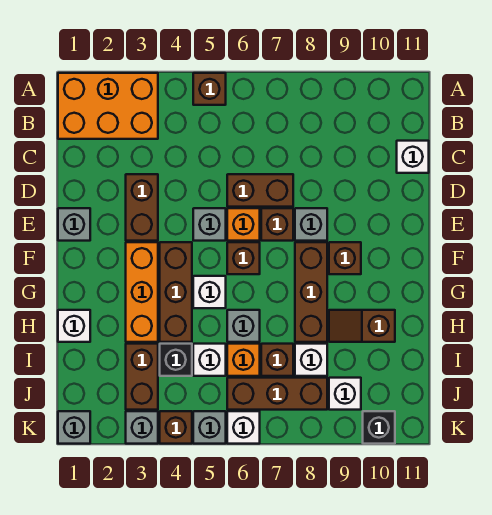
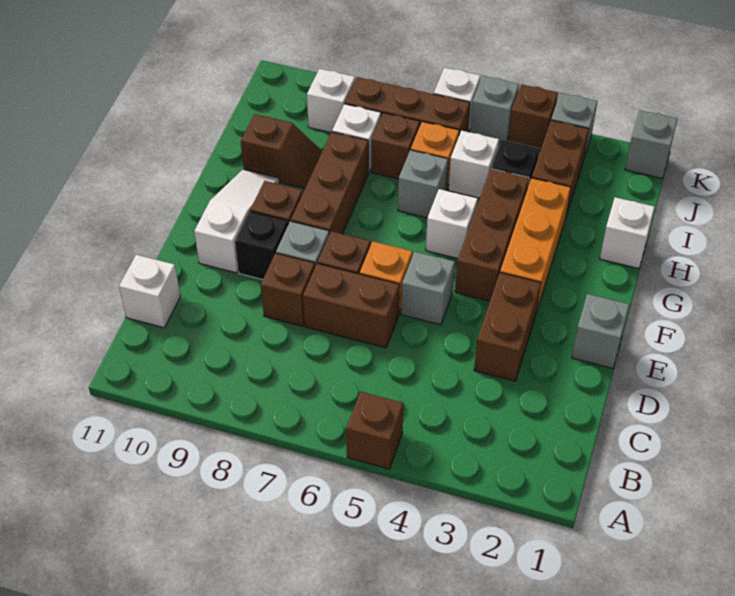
orange brick A1:B3 level 1 -> none
none -> white slope E10:G10 level 1 top E
brown brick F6 level 1 -> brown brick D8 level 1
black brick K10 level 1 -> black brick E9 level 1

